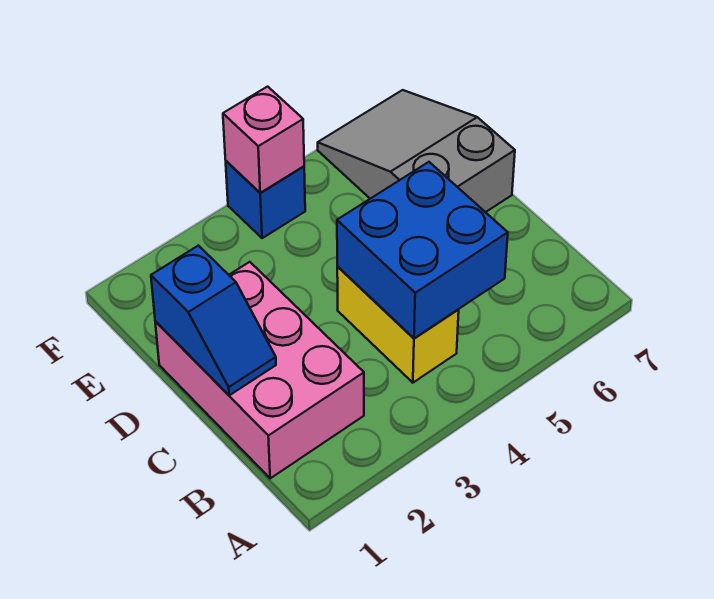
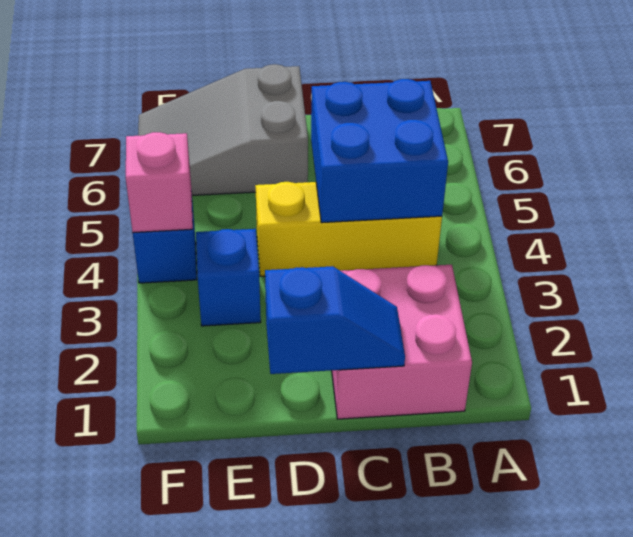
pink brick B1:D2 level 1 -> pink brick B1:C2 level 1
yellow brick B4:C4 level 1 -> yellow brick B4:D4 level 1
none -> blue brick E3 level 1

